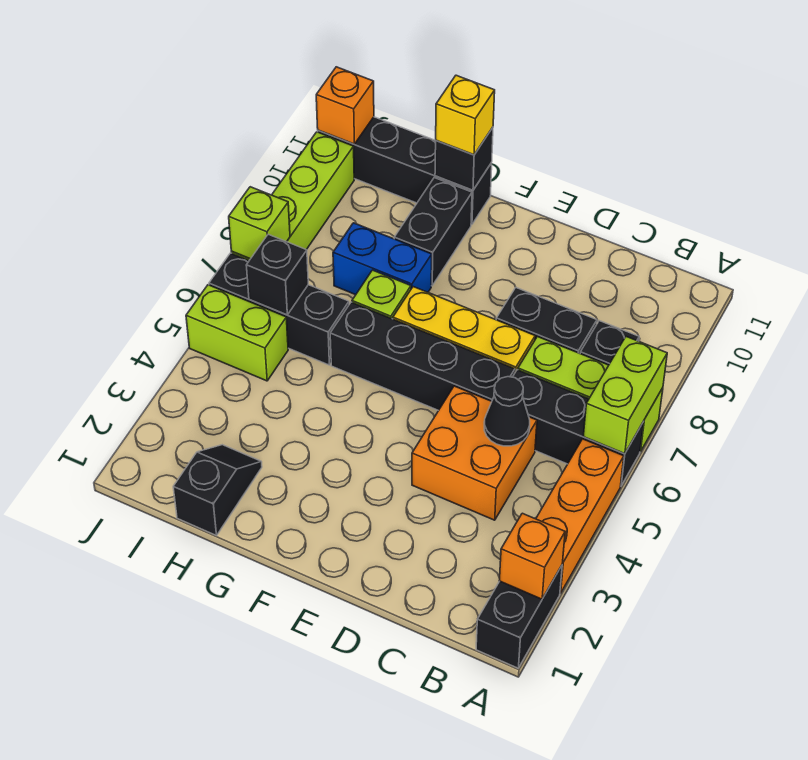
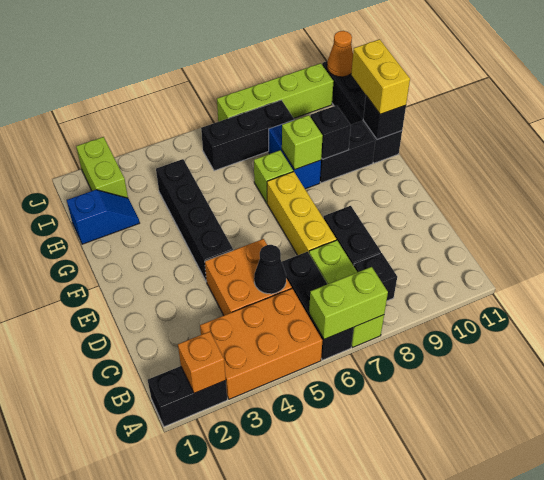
orange brick A3:A5 level 1 -> orange brick A3:B5 level 1
black brick D6:G6 level 1 -> black brick E4:H4 level 1
yellow brick G11 level 3 -> yellow brick G11:H11 level 3
black slope H1:H2 level 1 top 1 -> blue slope H1:H2 level 1 top 1
black brick H6:J6 level 1 -> black brick I6:I8 level 1
lime brick I5:J5 level 1 -> lime brick I2:J2 level 1
black brick I6 level 2 -> black brick G9 level 2
lime brick J7 level 2 -> lime brick G8 level 2
orange brick J11 level 2 -> orange cone J11 level 2

